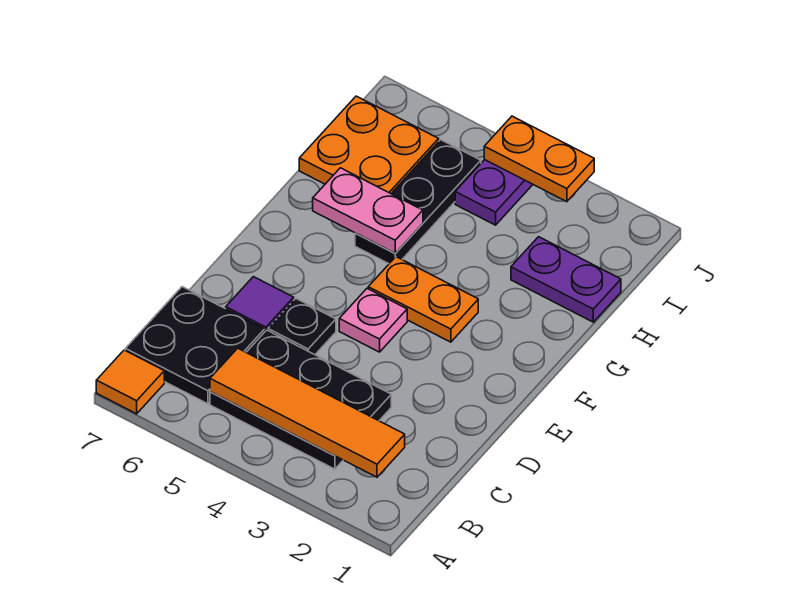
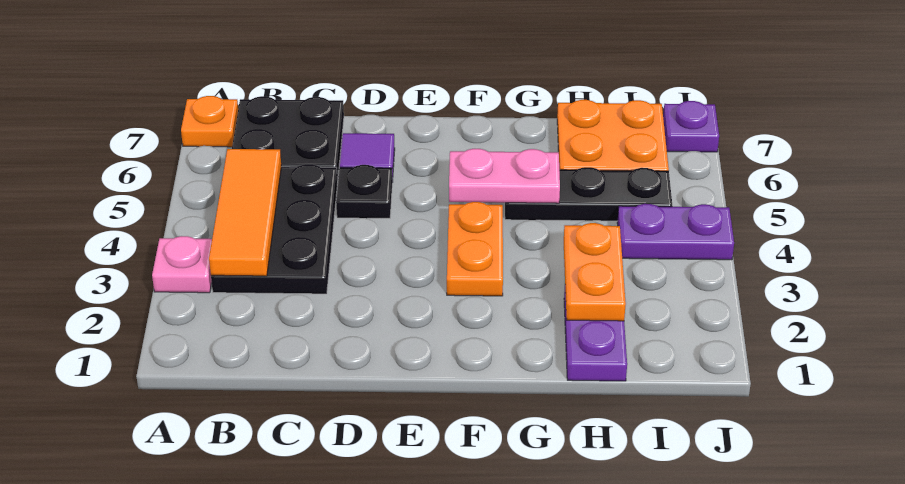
orange tile A7 level 1 -> orange plate A7 level 1
orange tile B2:B5 level 2 -> orange tile B3:B5 level 2
pink plate E4 level 1 -> pink plate A3 level 1
pink plate G5:G6 level 2 -> pink plate F5:G5 level 2
orange plate J3:J4 level 2 -> orange plate H2:H3 level 2
none -> purple plate J7 level 1

